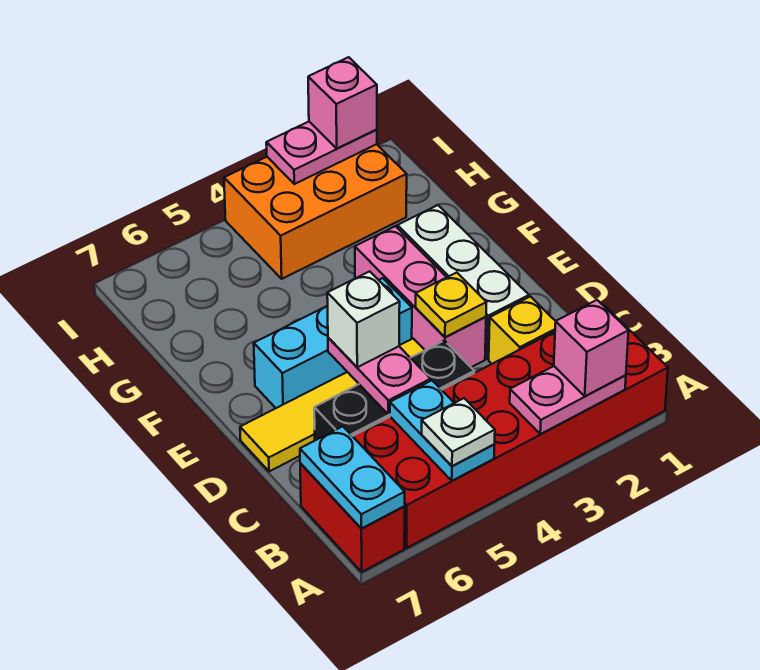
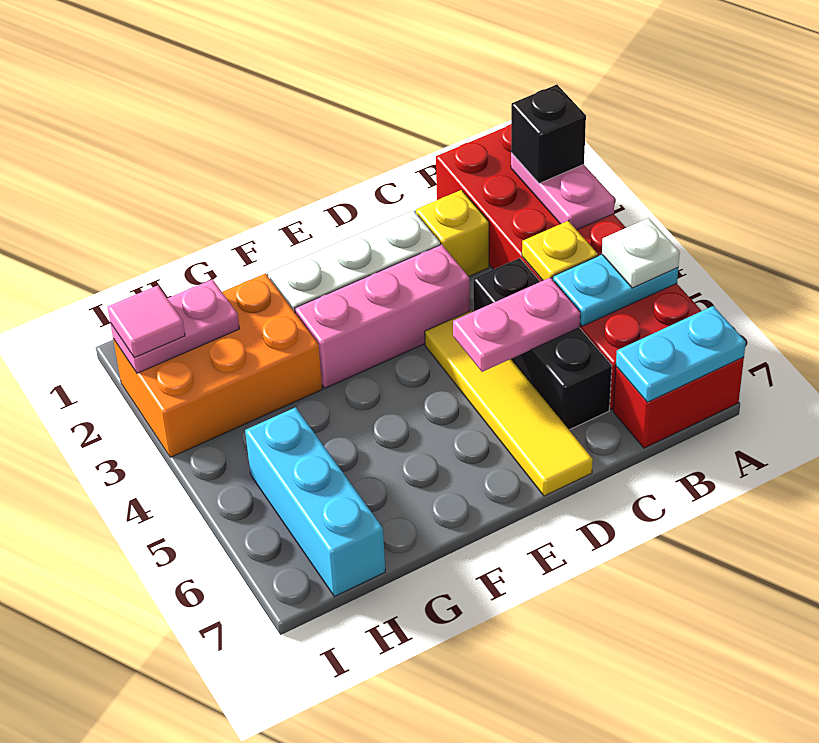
pink brick A2 level 3 -> black brick A2 level 3
yellow plate D3 level 2 -> yellow plate B4 level 2
white brick D5 level 3 -> none
cyan brick E4:E6 level 1 -> cyan brick H5:H7 level 1
orange brick H2:I4 level 1 -> orange brick G2:I3 level 1
pink plate I2:I3 level 2 -> pink plate H2:I2 level 2
pink brick I2 level 3 -> pink tile I2 level 3

